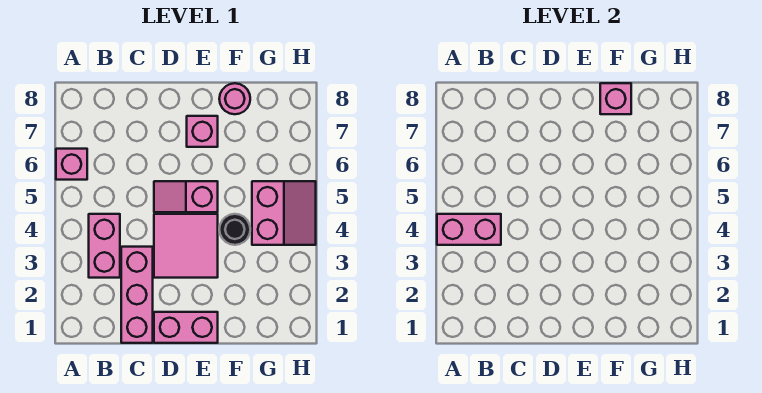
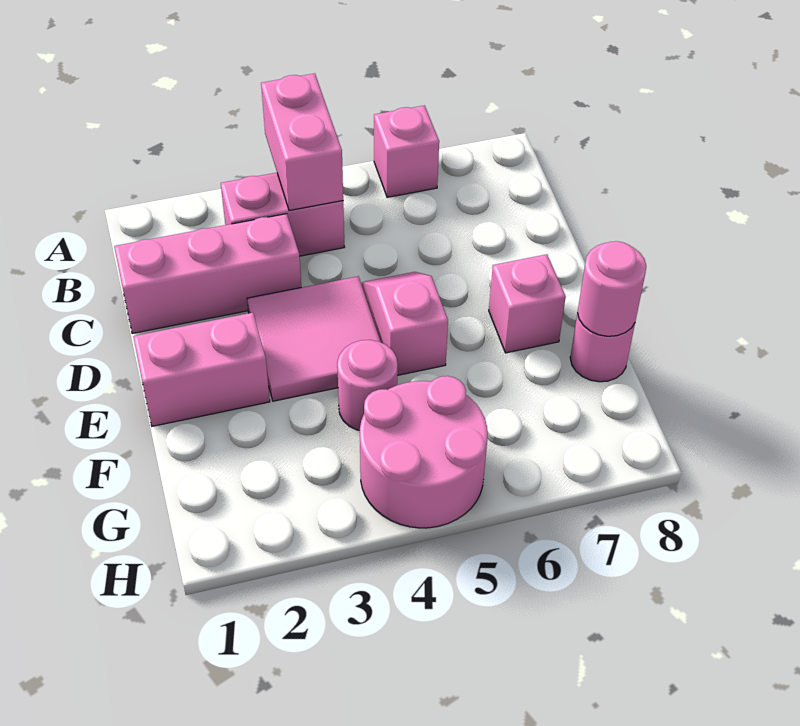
pink brick D1:E1 level 1 -> pink brick E1:E2 level 1
black round brick F4 level 1 -> pink round brick F4 level 1
pink brick F8 level 2 -> pink round brick F8 level 2
pink slope G4:H5 level 1 top G -> pink round brick G4:H5 level 1

